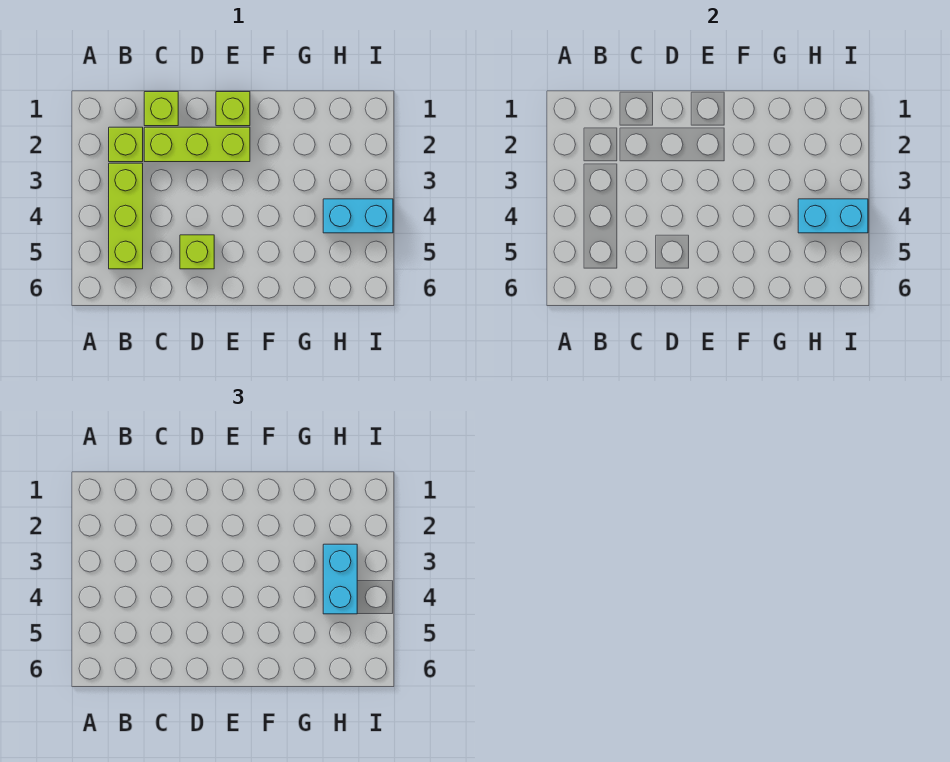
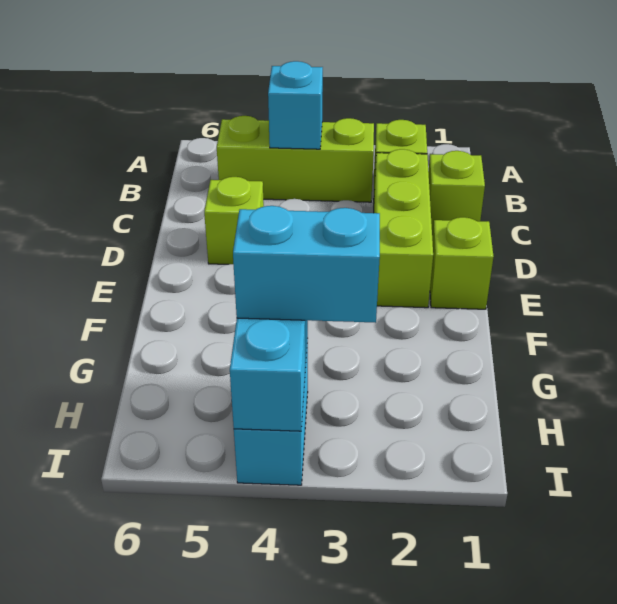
none -> cyan brick B4 level 2

